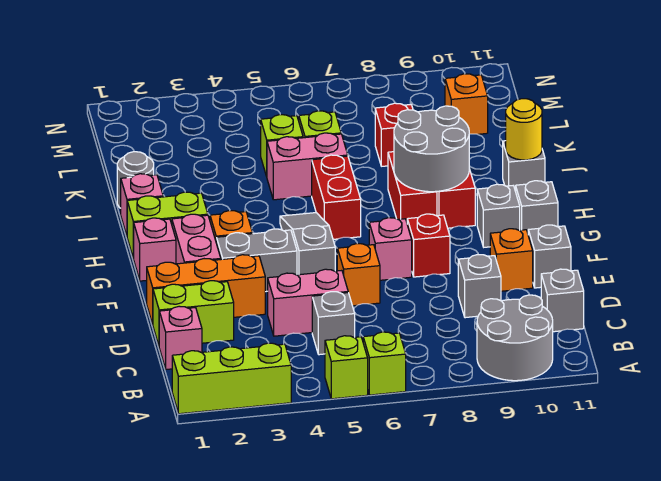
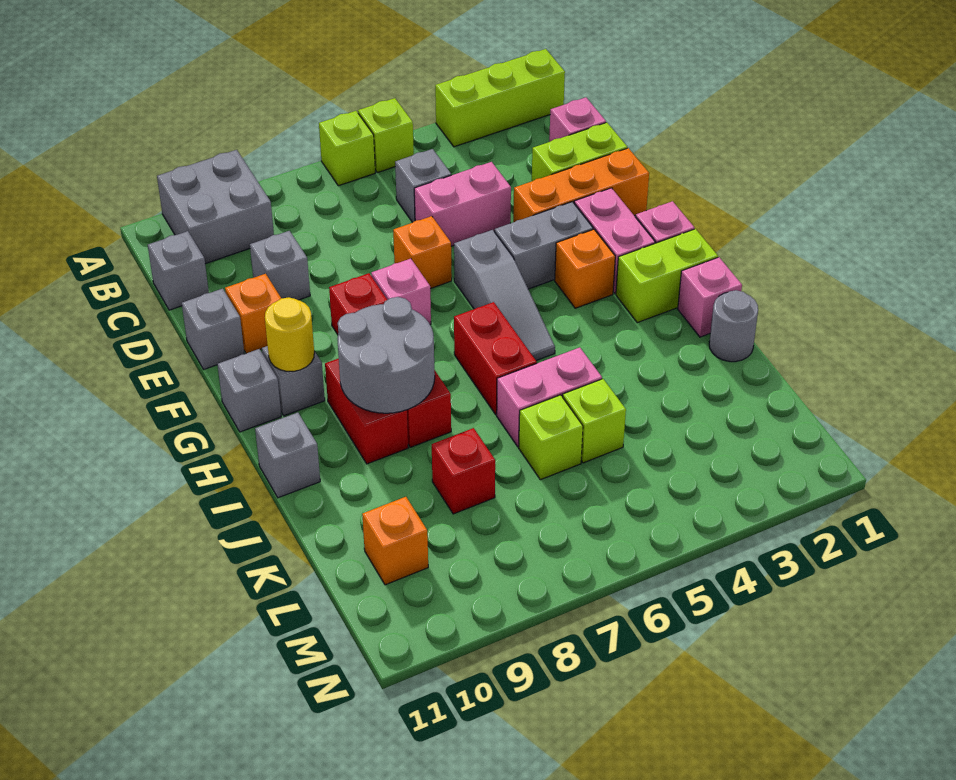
grey round brick A9:B10 level 1 -> grey brick A9:B10 level 1
yellow round brick I11 level 2 -> yellow round brick G10 level 2

